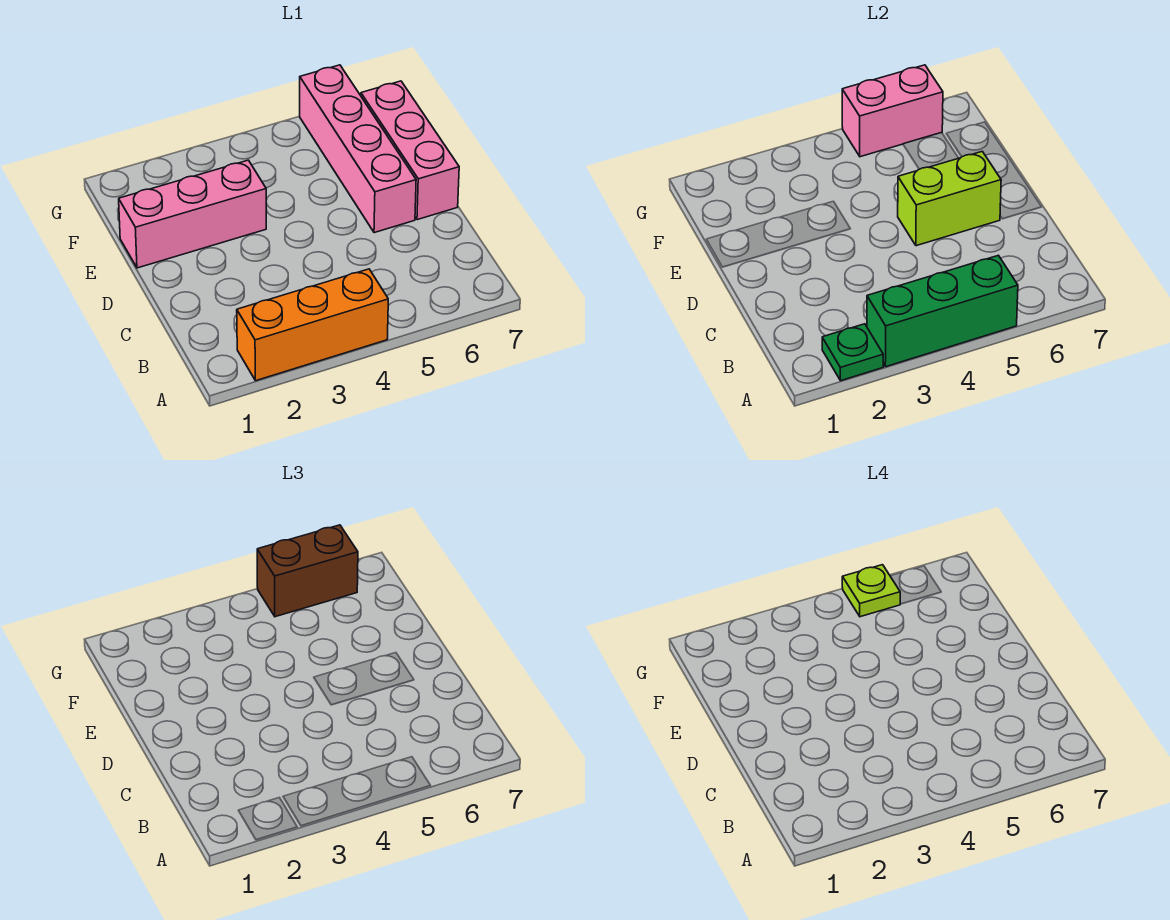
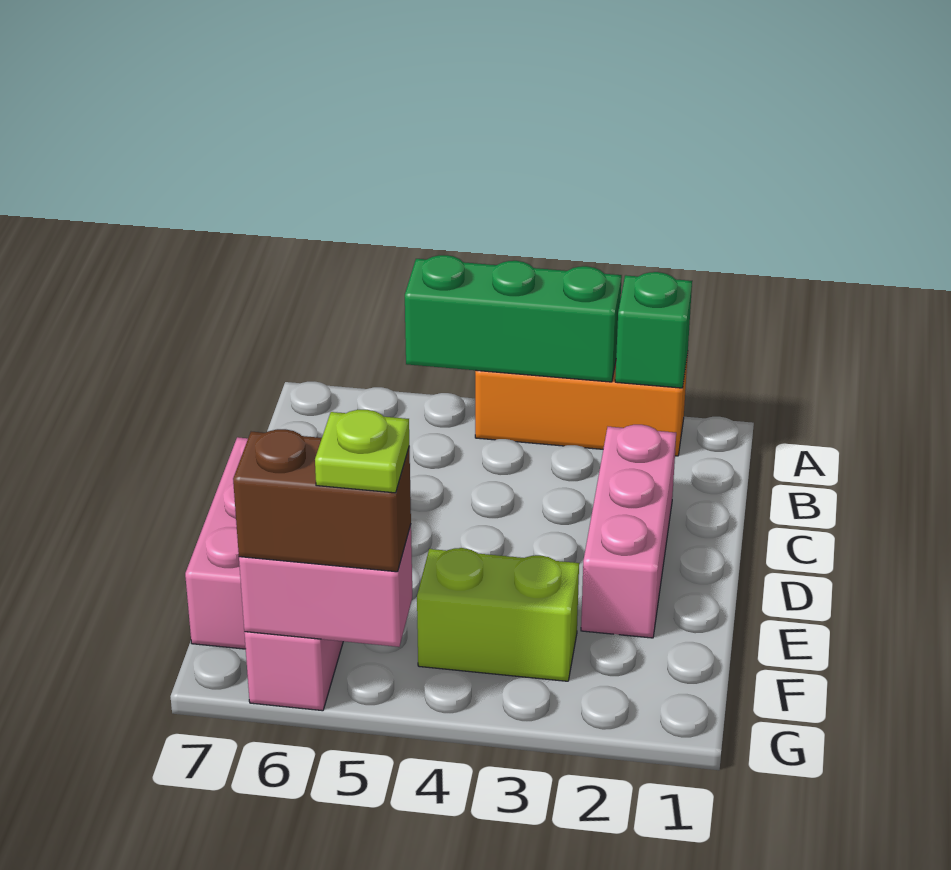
green plate A2 level 2 -> green brick A2 level 2
lime brick D5:D6 level 2 -> lime brick F3:F4 level 1
pink brick E1:E3 level 1 -> pink brick C2:E2 level 1

